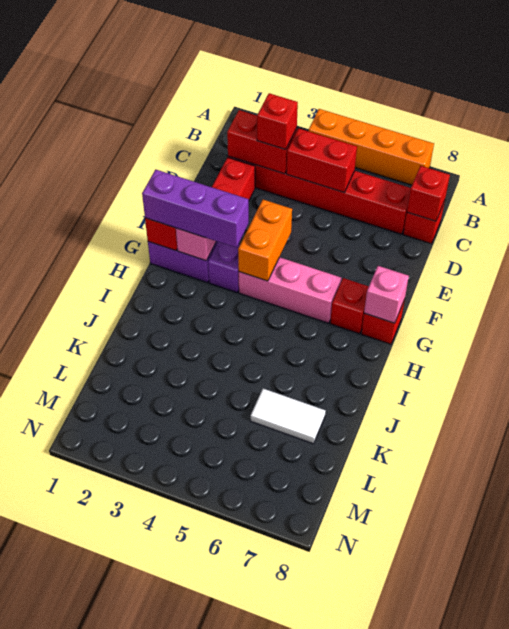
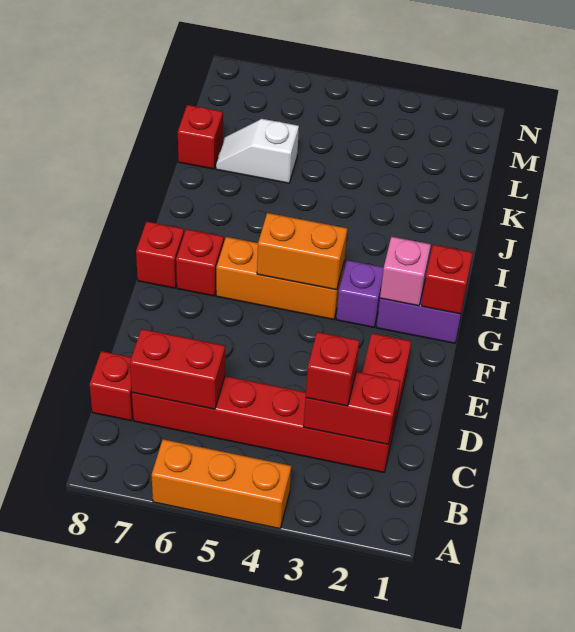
orange brick A4:A7 level 1 -> orange brick A4:A6 level 1
red brick C4:C5 level 2 -> red brick C6:C7 level 2
red brick C8 level 2 -> red brick K8 level 1
orange brick F4:G4 level 2 -> orange brick G4:G5 level 2
purple brick G1:G3 level 3 -> none
pink brick G4:G6 level 1 -> orange brick G4:G6 level 1
pink brick G8 level 2 -> none
white tile K6:K7 level 1 -> white slope K6:K7 level 1 top 6

